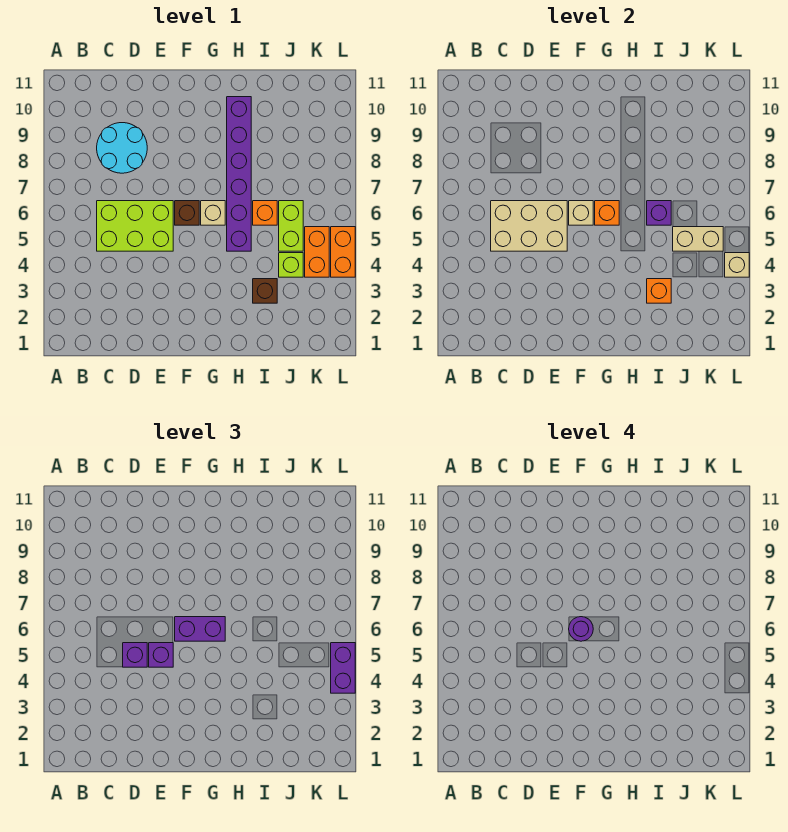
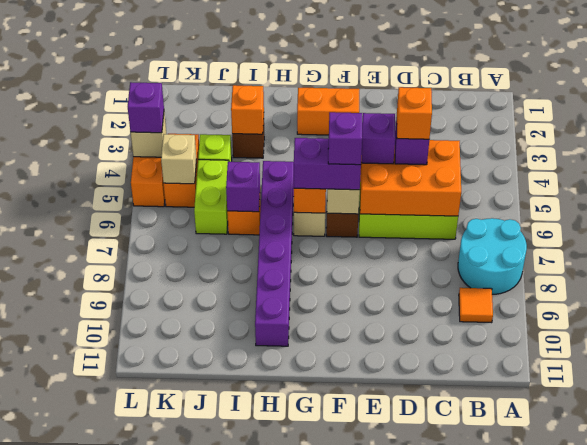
none -> orange tile B9 level 1
tan brick C5:E6 level 2 -> orange brick C5:E6 level 2
cyan round brick C8:D9 level 1 -> cyan round brick A7:B8 level 1
none -> orange brick D5 level 4
none -> orange brick F2:G2 level 1
purple round brick F6 level 4 -> purple brick F6 level 4
tan brick J5:K5 level 2 -> tan brick K5 level 2
purple brick L4:L5 level 3 -> purple brick L4 level 3

